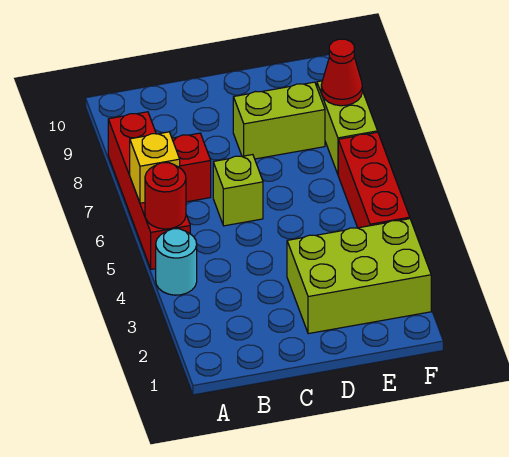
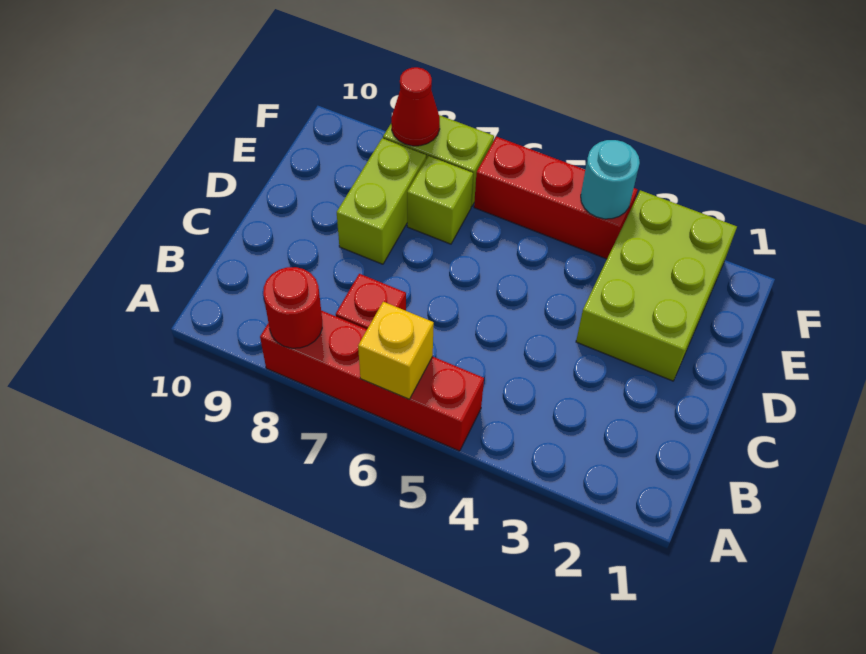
cyan round brick A4 level 1 -> cyan round brick F4 level 2
red round brick A5 level 2 -> red round brick A8 level 2
lime brick C6 level 1 -> lime brick E7 level 1

